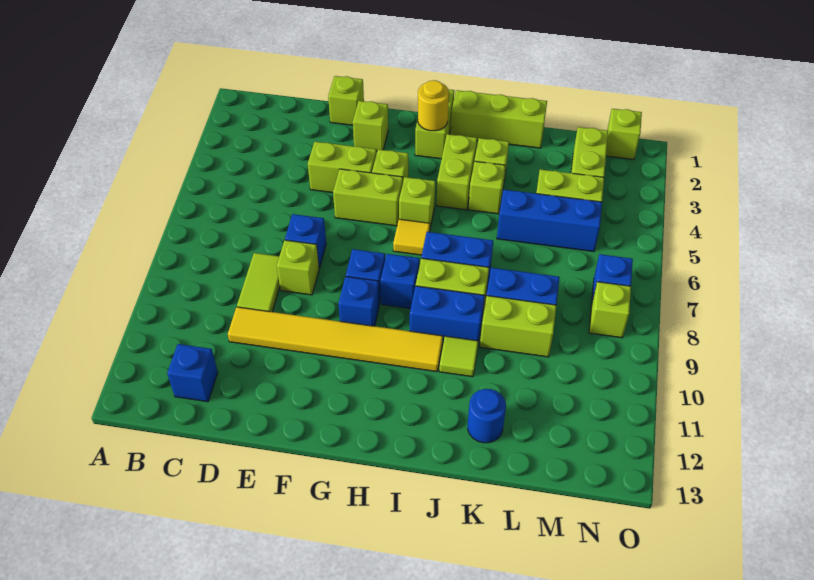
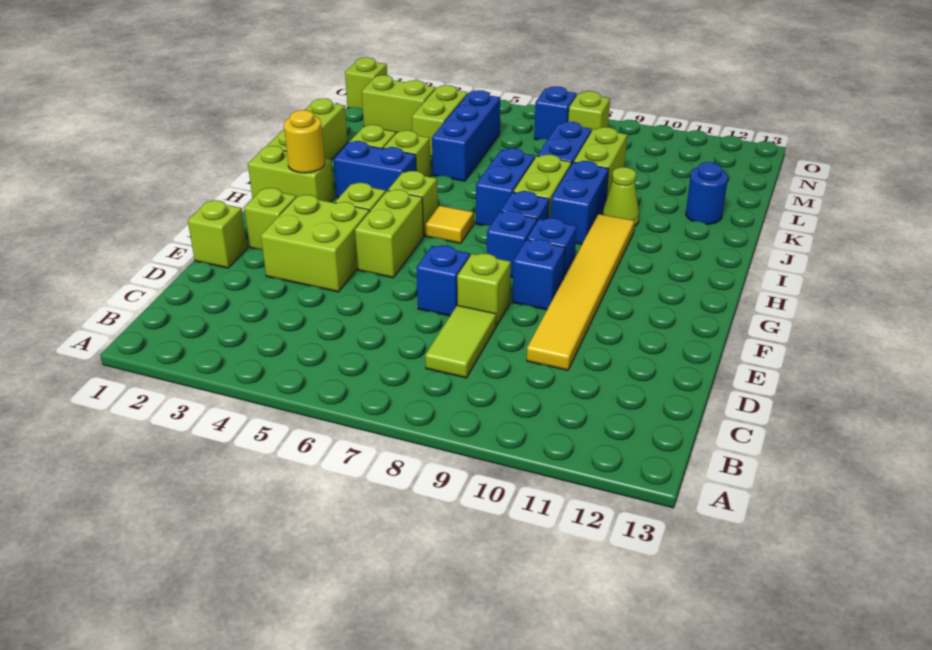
blue brick C12 level 1 -> blue brick F9 level 1
lime tile D8:D9 level 1 -> lime tile C8:D8 level 1
lime brick E4:F4 level 1 -> lime brick E3:F4 level 1
lime brick I3:I4 level 1 -> blue brick I3:I4 level 1
lime tile J10 level 1 -> lime cone J10 level 1

